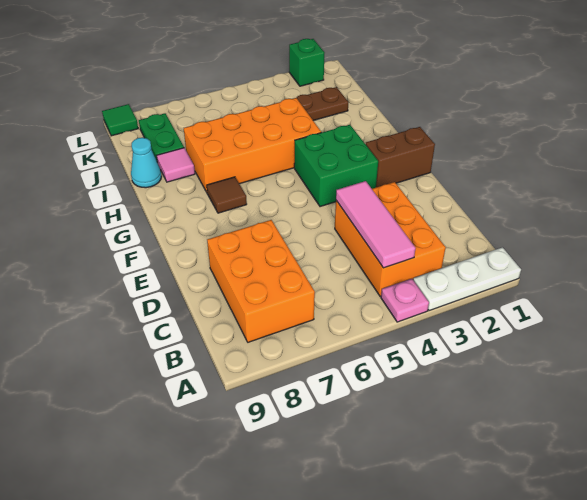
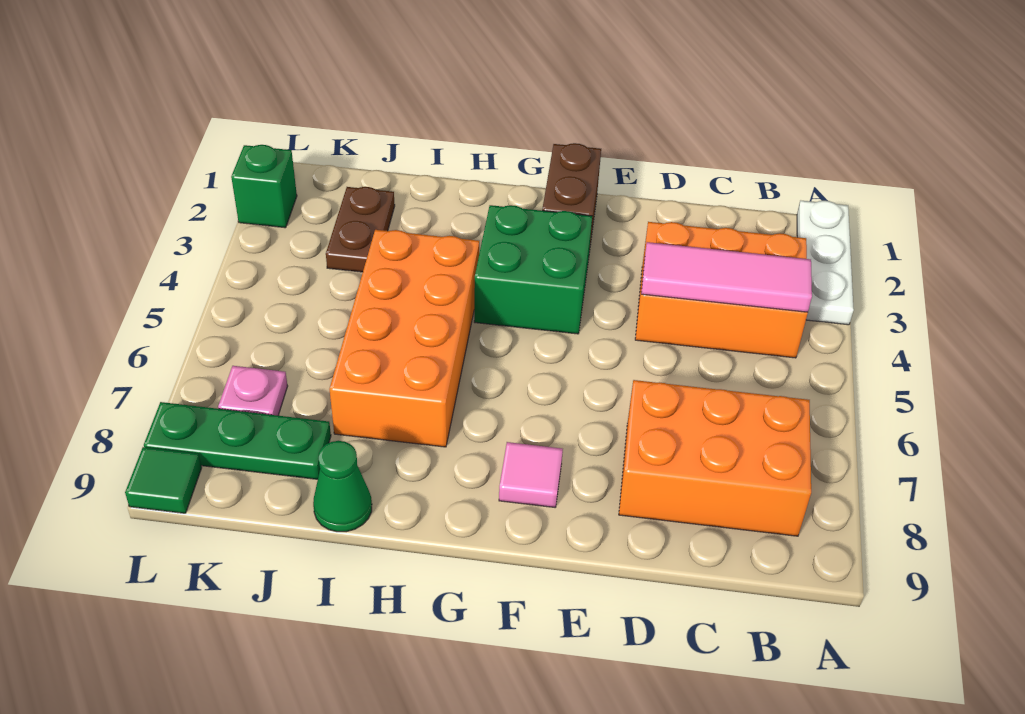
pink plate A4 level 1 -> pink plate K7 level 1
brown tile G7 level 1 -> none
pink tile I8 level 1 -> pink tile F8 level 1
cyan cone I9 level 1 -> green cone I9 level 1
green plate J8:K8 level 1 -> green plate J8:L8 level 1

